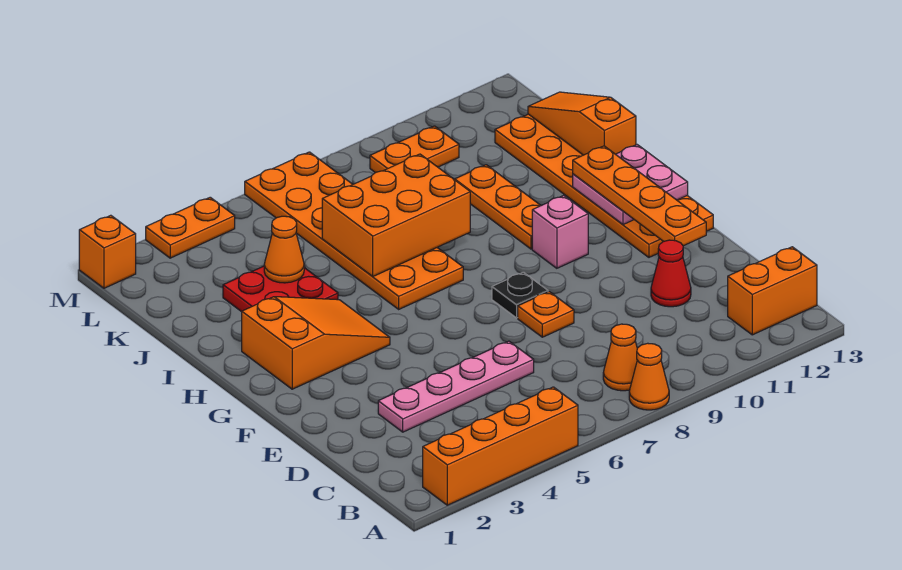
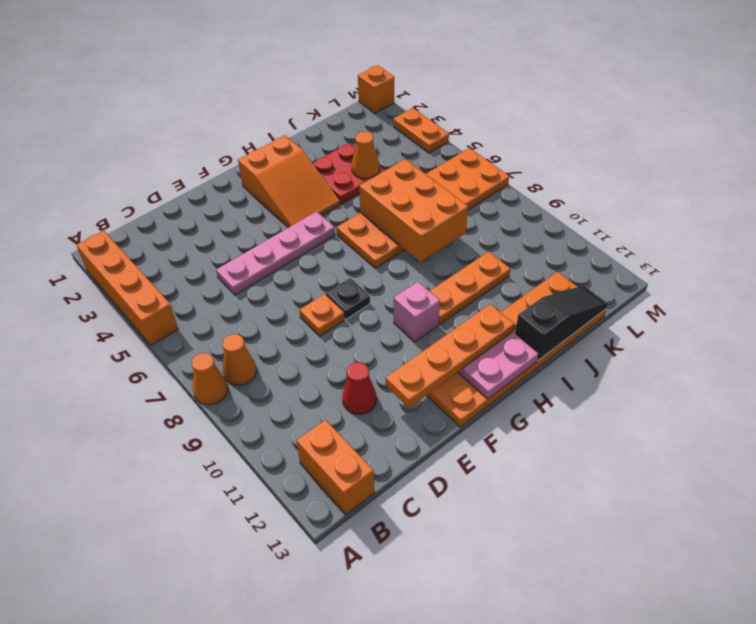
pink plate D3:D6 level 1 -> pink plate D5:G5 level 1
orange slope I13:K13 level 2 top I -> black slope I13:K13 level 2 top I
orange plate L9:L10 level 1 -> none

